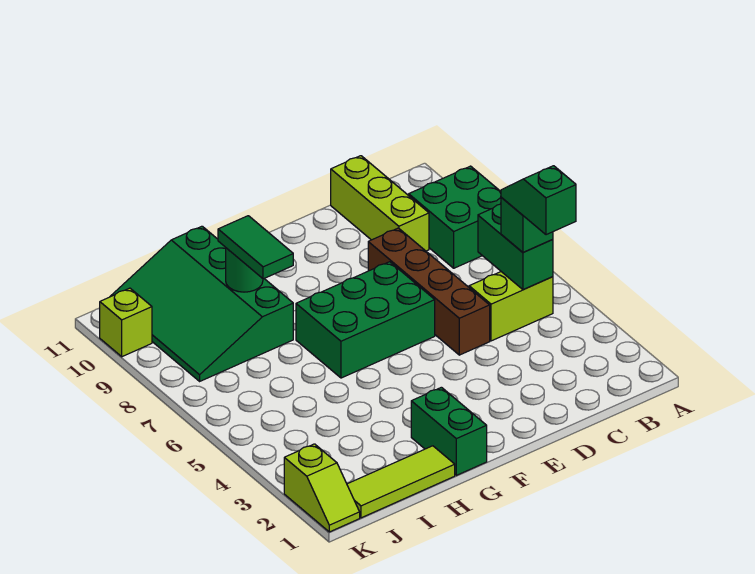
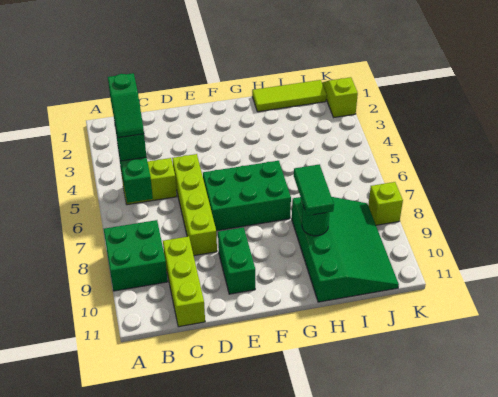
brown brick D5:D8 level 1 -> lime brick D5:D8 level 1
green brick G1:G2 level 1 -> green brick E9:E10 level 1
lime brick K10 level 1 -> lime brick K8 level 1

